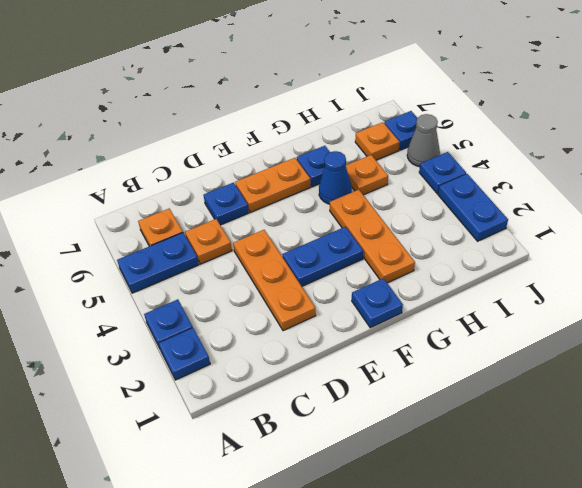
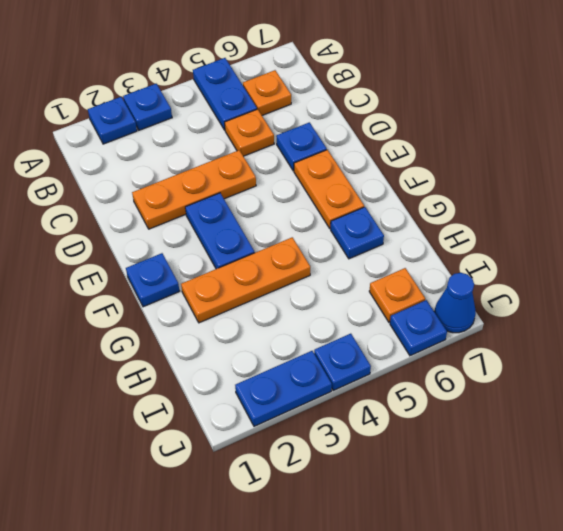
blue cone G5 level 1 -> blue cone J7 level 1
orange plate H5 level 1 -> none
grey cone J5 level 1 -> none

